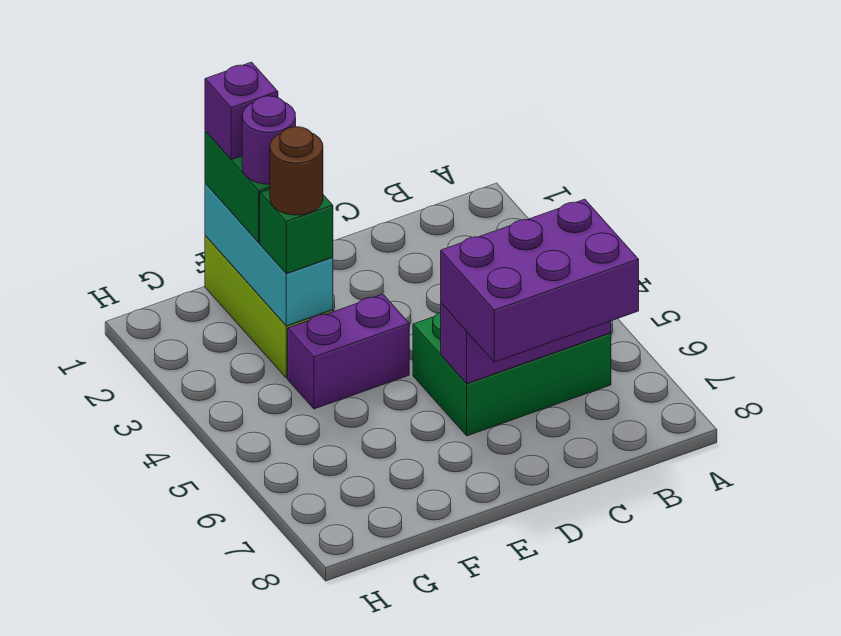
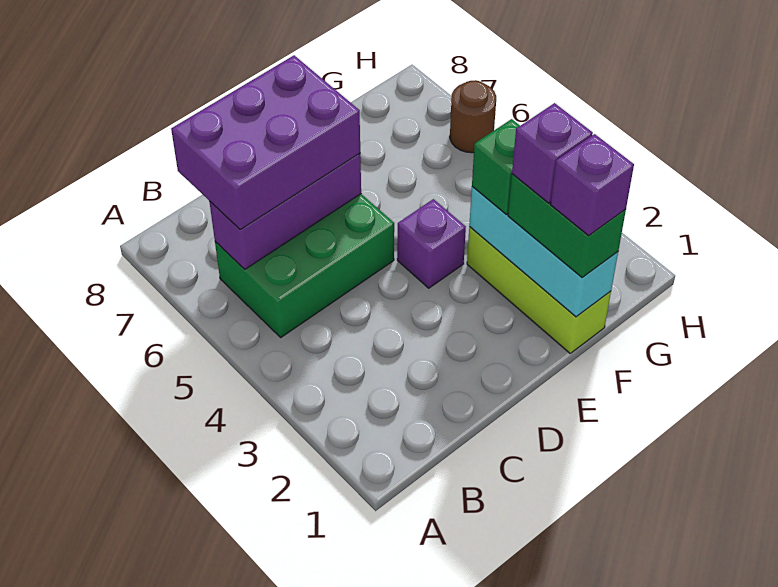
purple brick E4:F4 level 1 -> purple brick E4 level 1
purple round brick F2 level 4 -> purple brick F2 level 4
brown round brick F3 level 4 -> brown round brick H6 level 1

